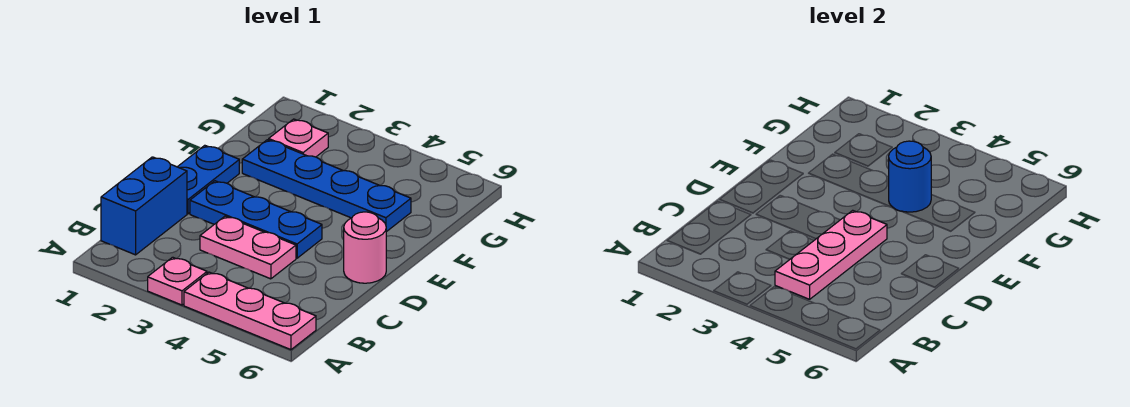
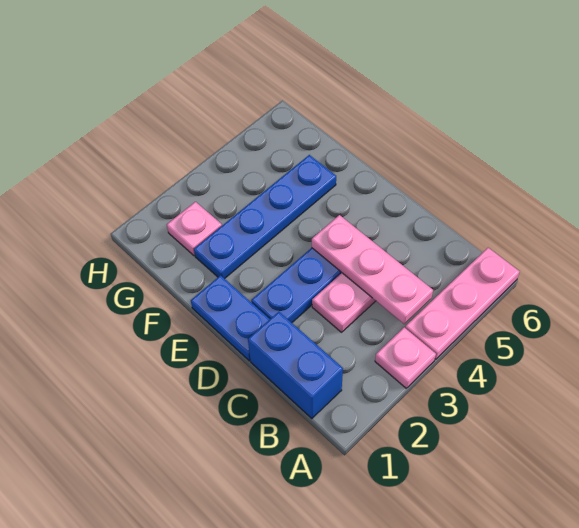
pink round brick D6 level 1 -> none
blue round brick F4 level 2 -> none

